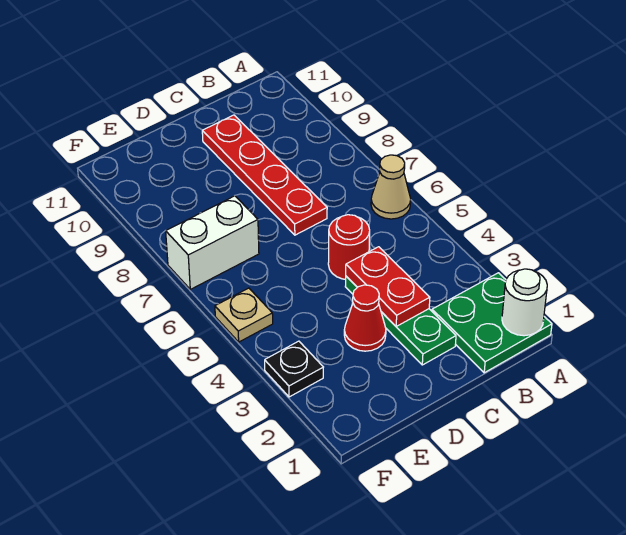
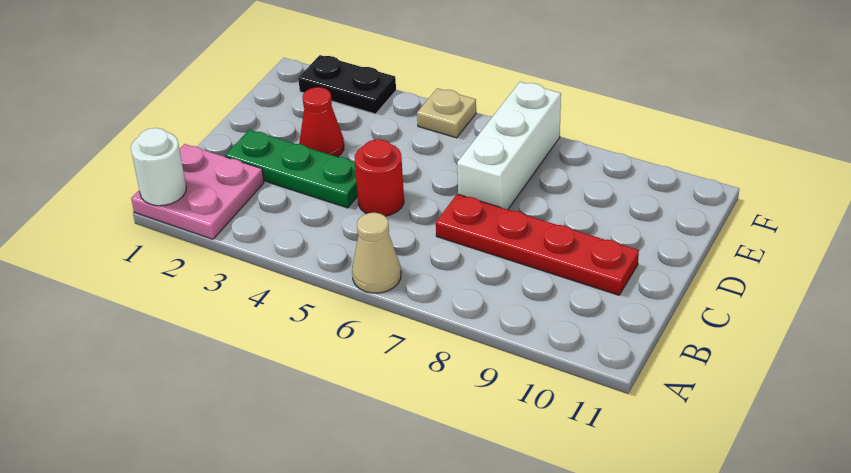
green plate A1:B2 level 1 -> pink plate A1:B2 level 1
red plate C3:C4 level 2 -> none
white brick E7:F7 level 1 -> white brick D7:F7 level 1
black plate F3 level 1 -> black plate F2:F3 level 1

